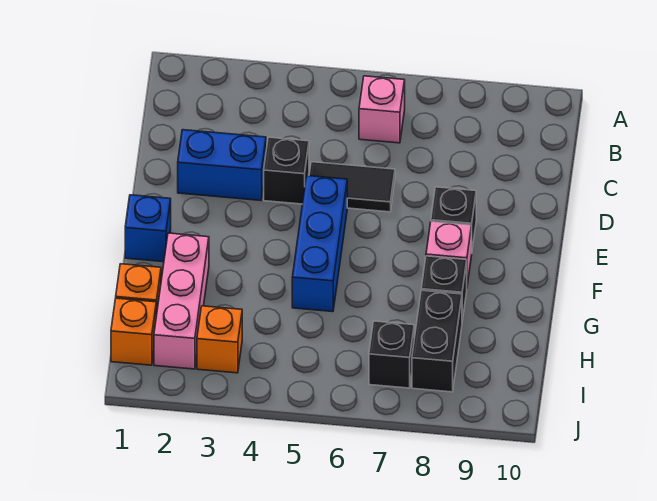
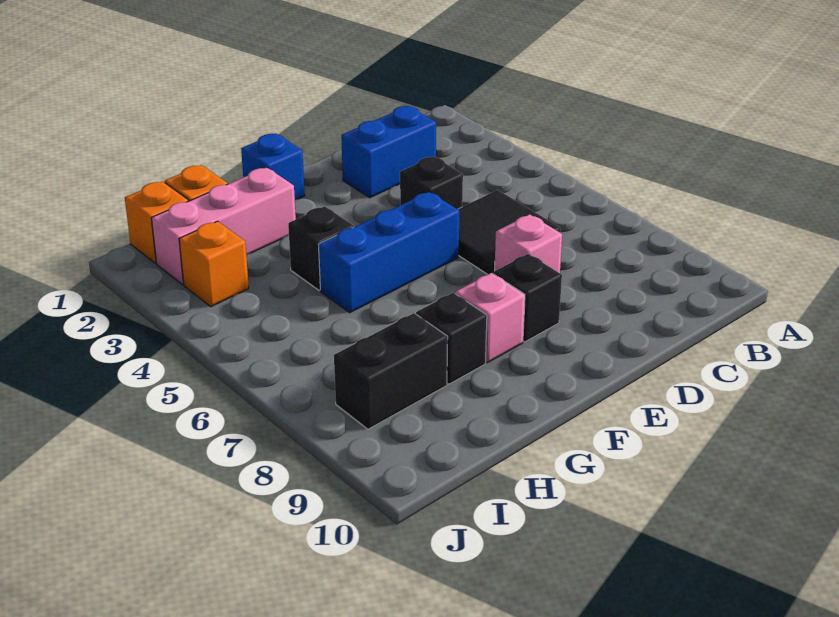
pink brick B6 level 1 -> pink brick D7 level 1
blue brick D2:D3 level 1 -> blue brick C2:D2 level 1
black tile D5:D6 level 1 -> black tile C5:D6 level 1
black brick I7 level 1 -> black brick G4 level 1

